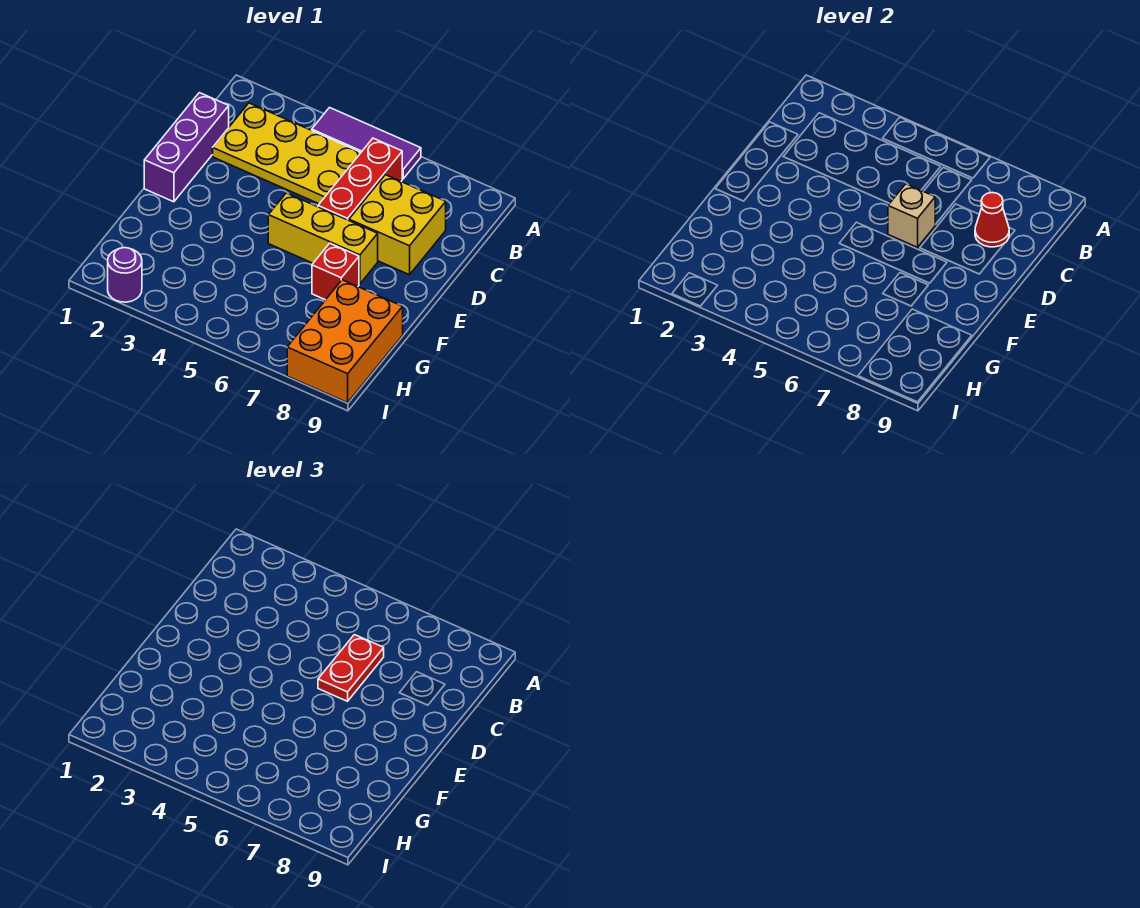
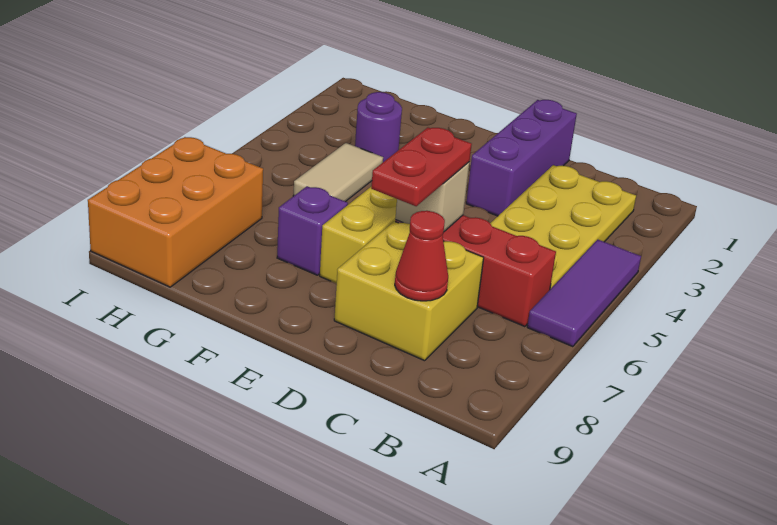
purple brick C1:E1 level 1 -> purple brick D1:D3 level 1
red plate C6:D6 level 3 -> red plate D6:D7 level 3
red brick F7 level 1 -> purple brick F7 level 1
none -> tan tile G4:G5 level 1
orange brick G8:I9 level 1 -> orange brick H7:I9 level 1
purple round brick I2 level 1 -> purple round brick G3 level 1

